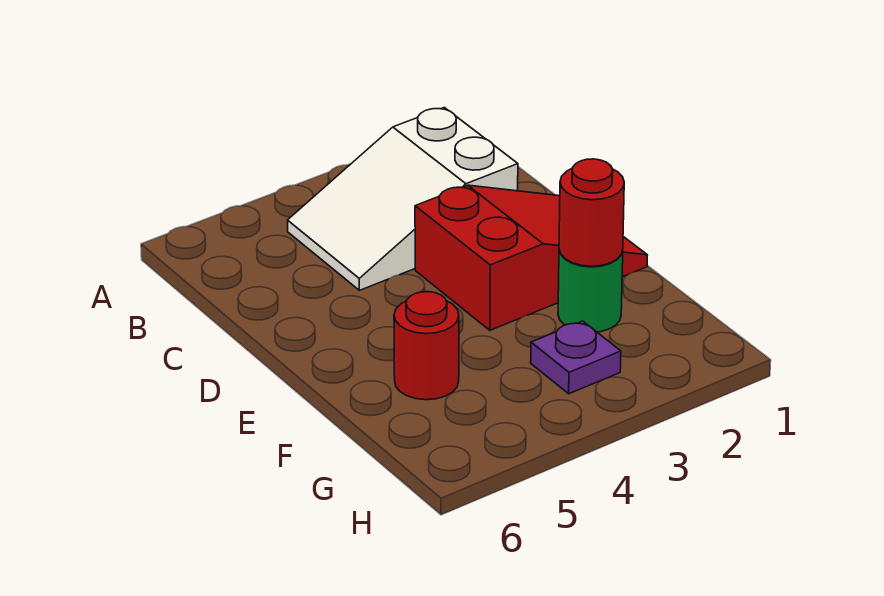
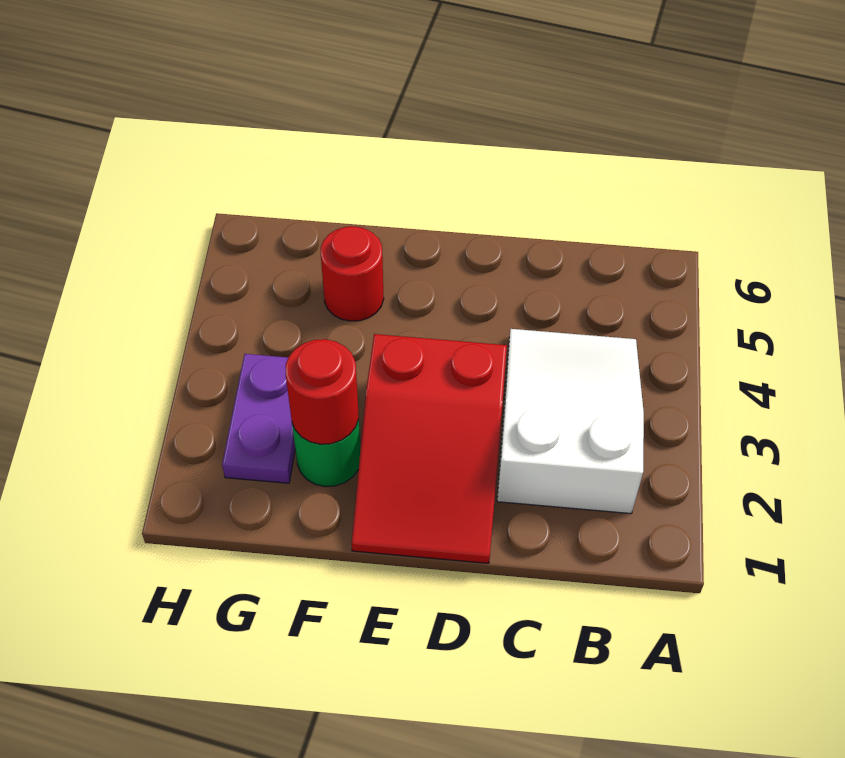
purple plate G3 level 1 -> purple plate G2:G3 level 1

